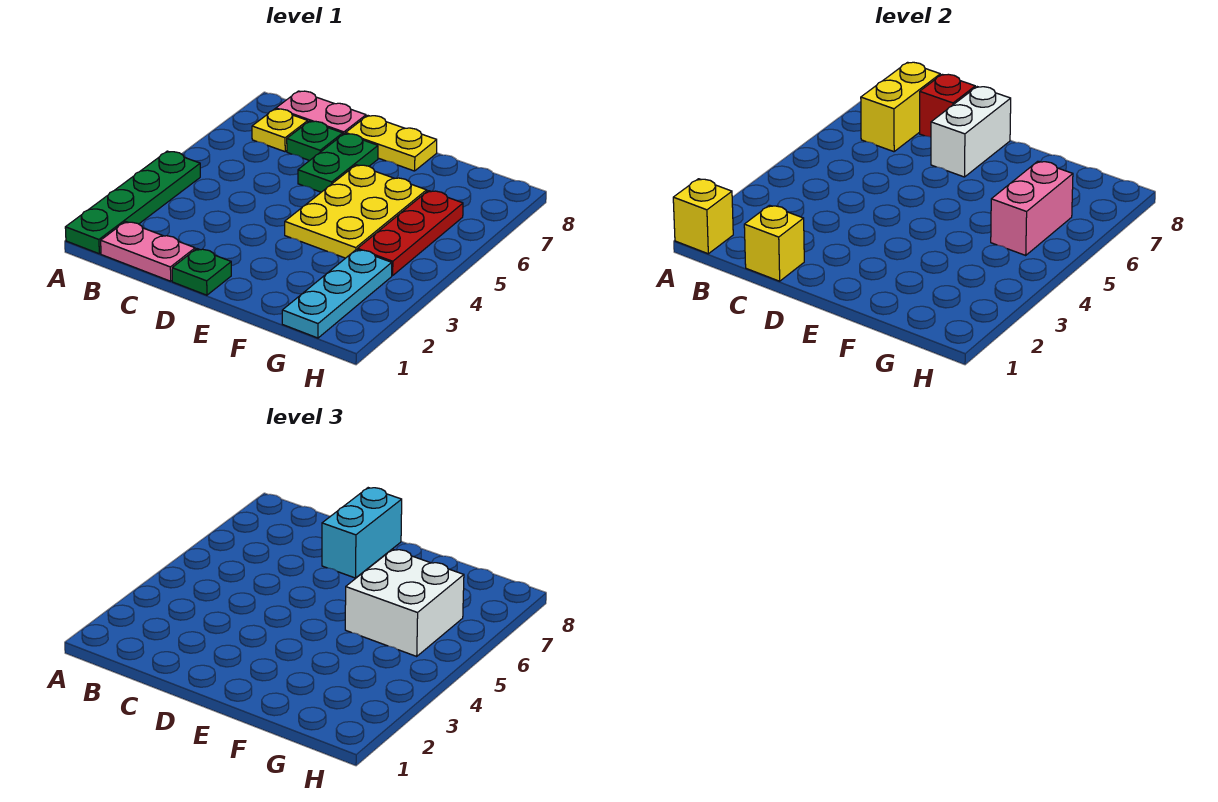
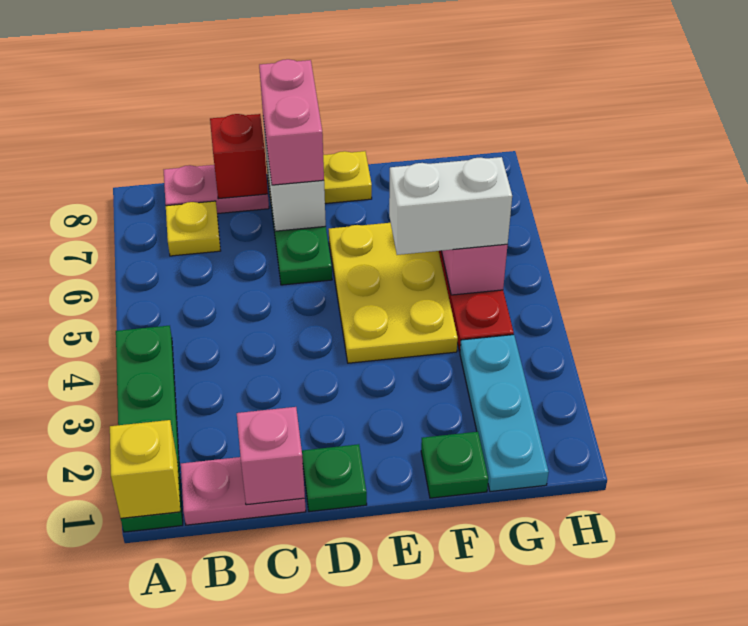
yellow brick B7:B8 level 2 -> none
yellow brick C1 level 2 -> pink brick C1 level 2
green plate C7 level 1 -> green plate F1 level 1
cyan brick D7:D8 level 3 -> pink brick D7:D8 level 3
white brick F5:G6 level 3 -> white brick F5:G5 level 3

